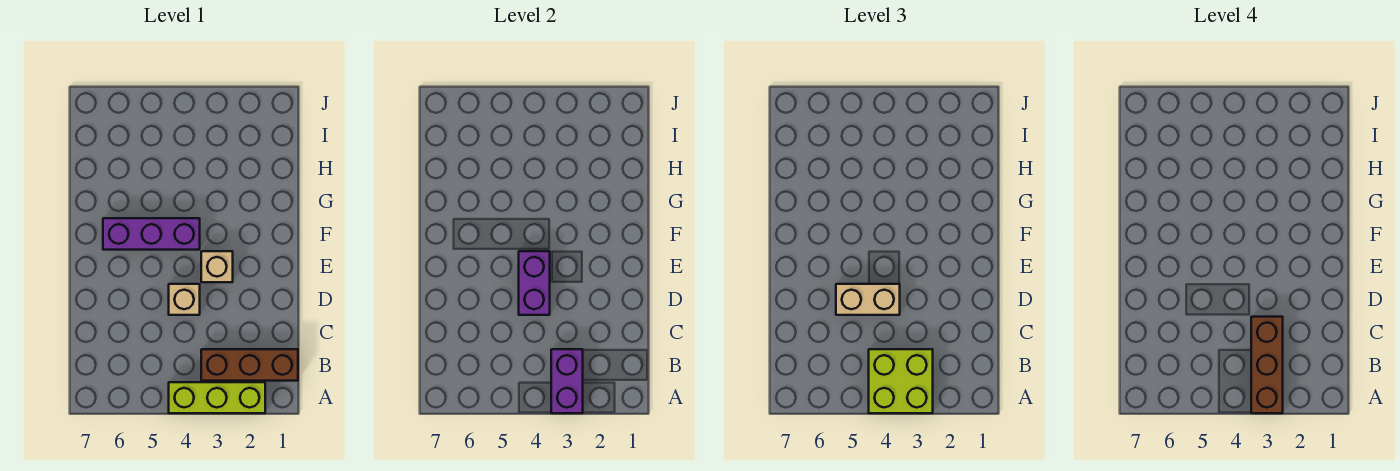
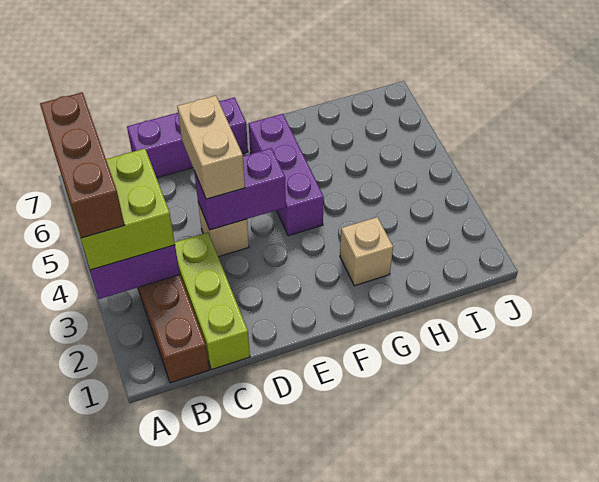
lime brick A2:A4 level 1 -> lime brick C1:C3 level 1
brown brick A3:C3 level 4 -> brown brick A3:A5 level 4
none -> purple brick C7:E7 level 1
tan brick E3 level 1 -> tan brick G2 level 1

